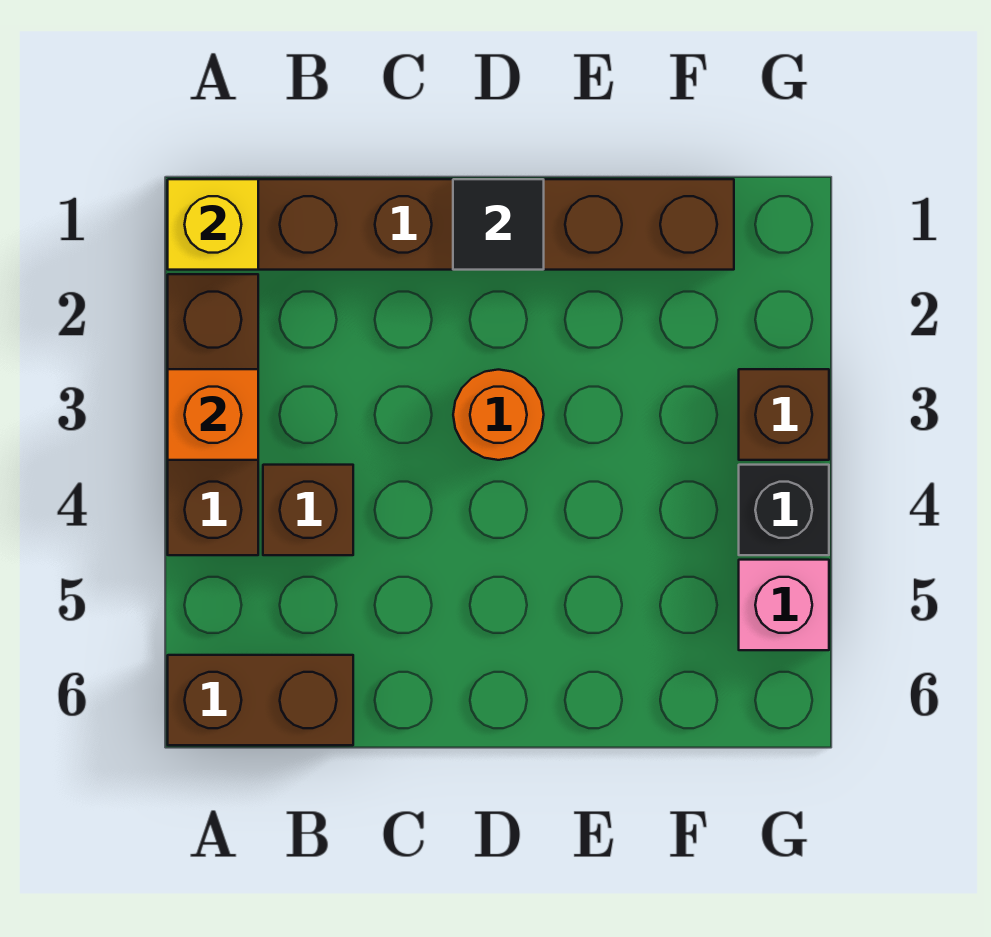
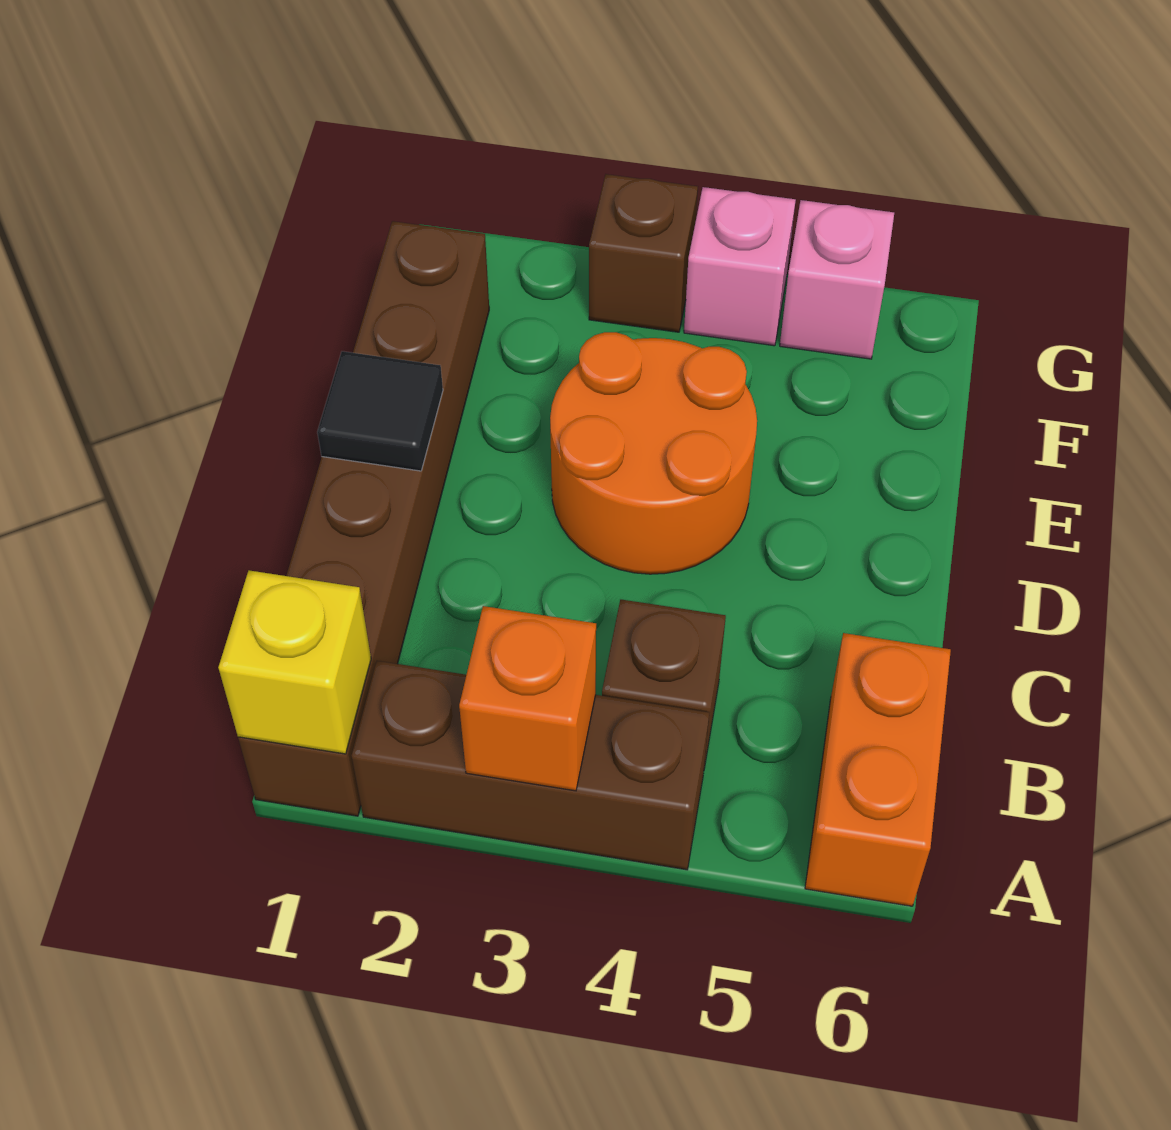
brown brick A6:B6 level 1 -> orange brick A6:B6 level 1
orange round brick D3 level 1 -> orange round brick D3:E4 level 1
black brick G4 level 1 -> pink brick G4 level 1

